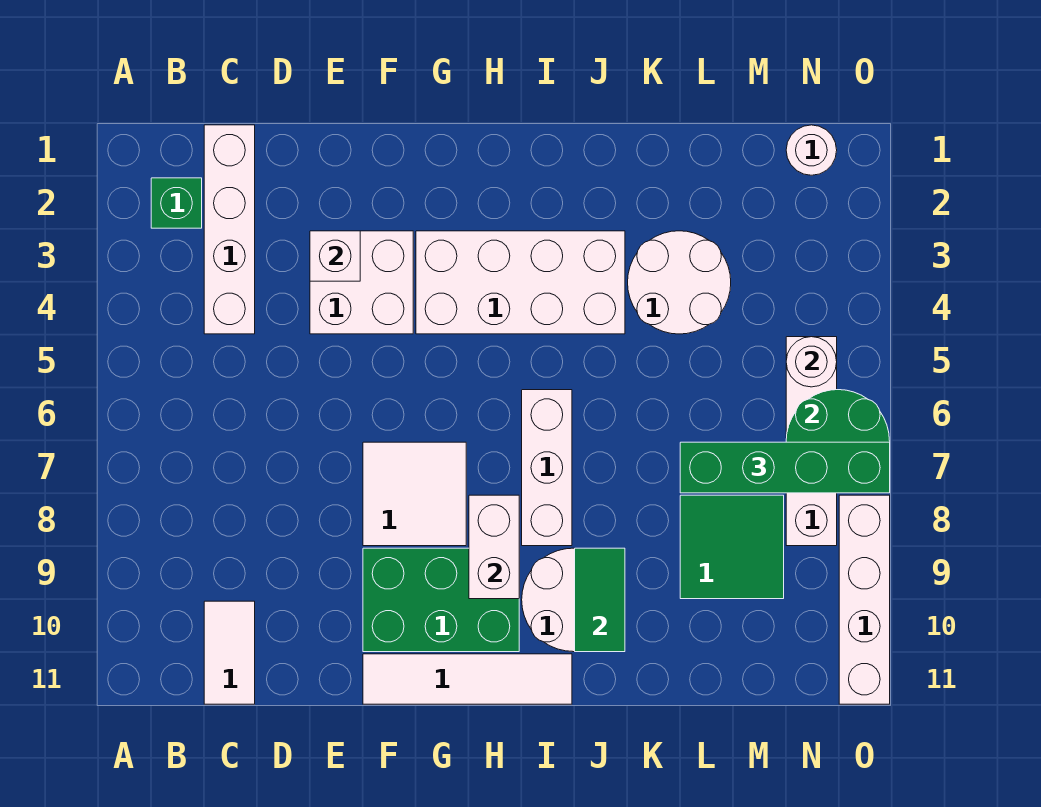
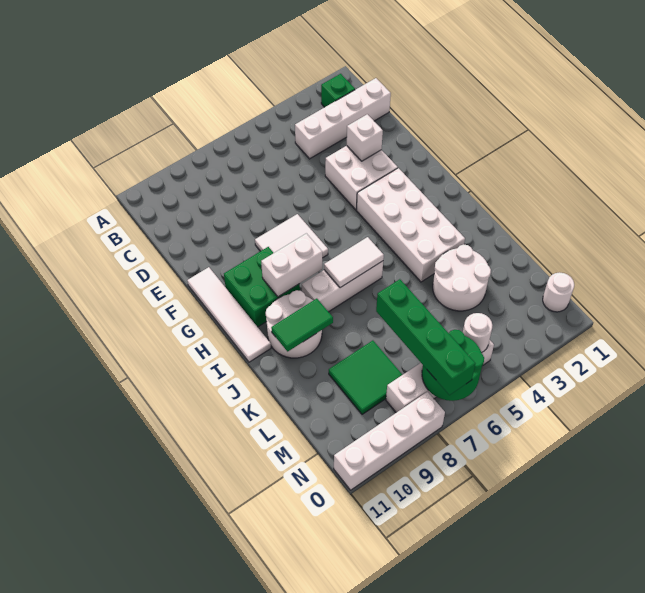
white tile C10:C11 level 1 -> white tile I6:I7 level 2
green brick F9:H10 level 1 -> green brick G9:H10 level 1

